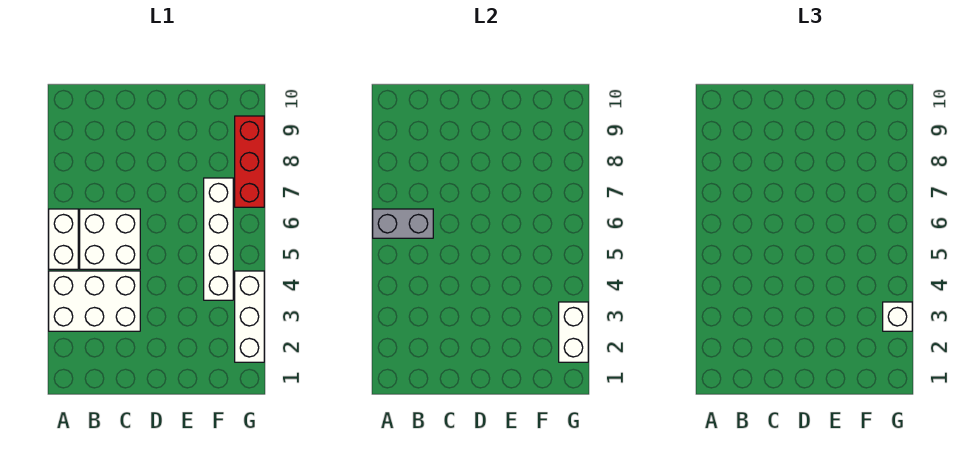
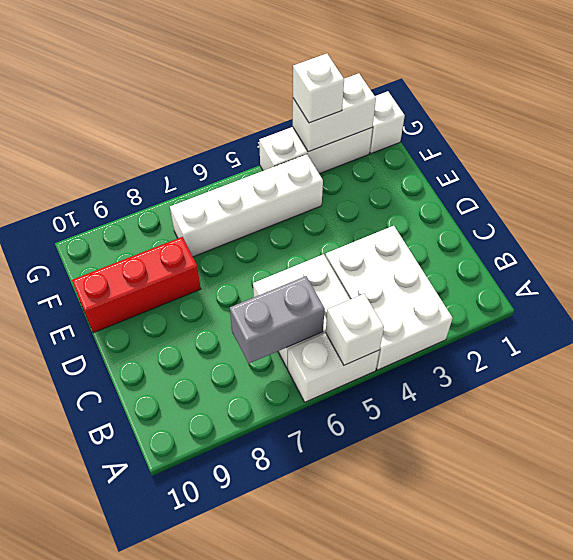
none -> white brick A5 level 2
grey brick A6:B6 level 2 -> grey brick B6:B7 level 2
none -> white brick G1 level 1
red brick G7:G9 level 1 -> red brick E8:E10 level 1

